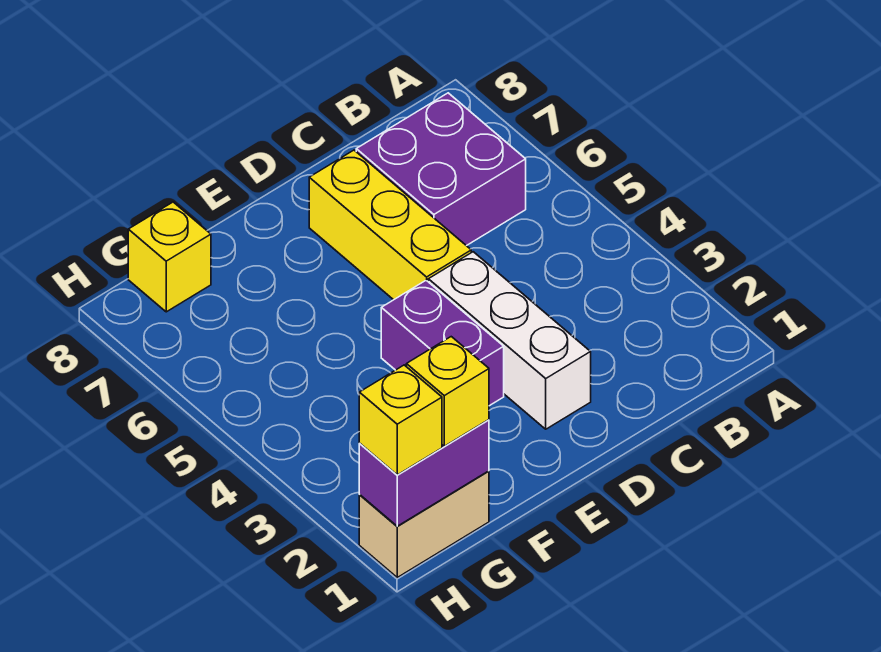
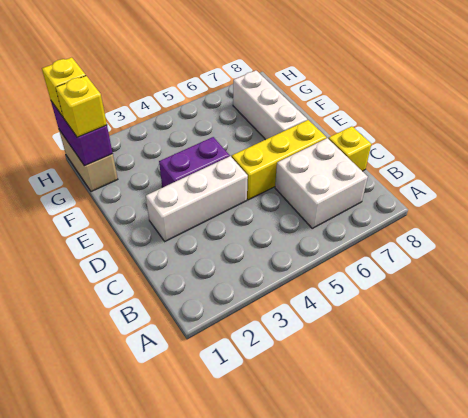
purple brick B6:C7 level 1 -> white brick B6:C7 level 1
none -> white brick E7:G7 level 1
yellow brick G8 level 1 -> yellow brick C8 level 1

